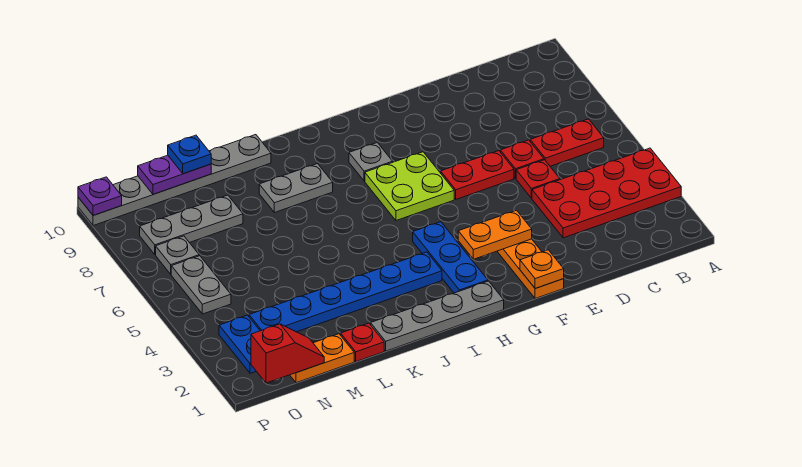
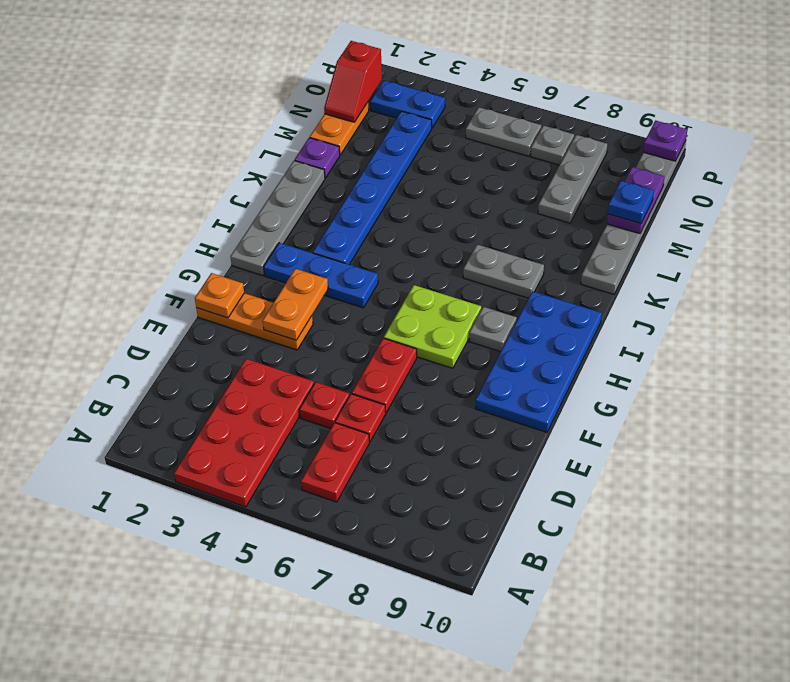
none -> blue plate F9:I10 level 1
grey plate J8:K8 level 1 -> grey plate J7:J8 level 1
red plate L1 level 1 -> purple plate L1 level 1

